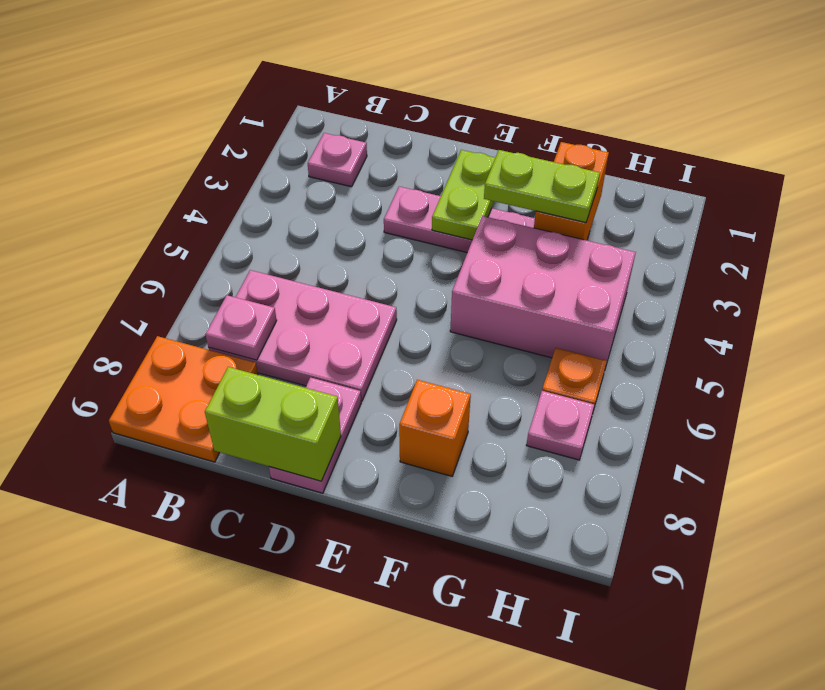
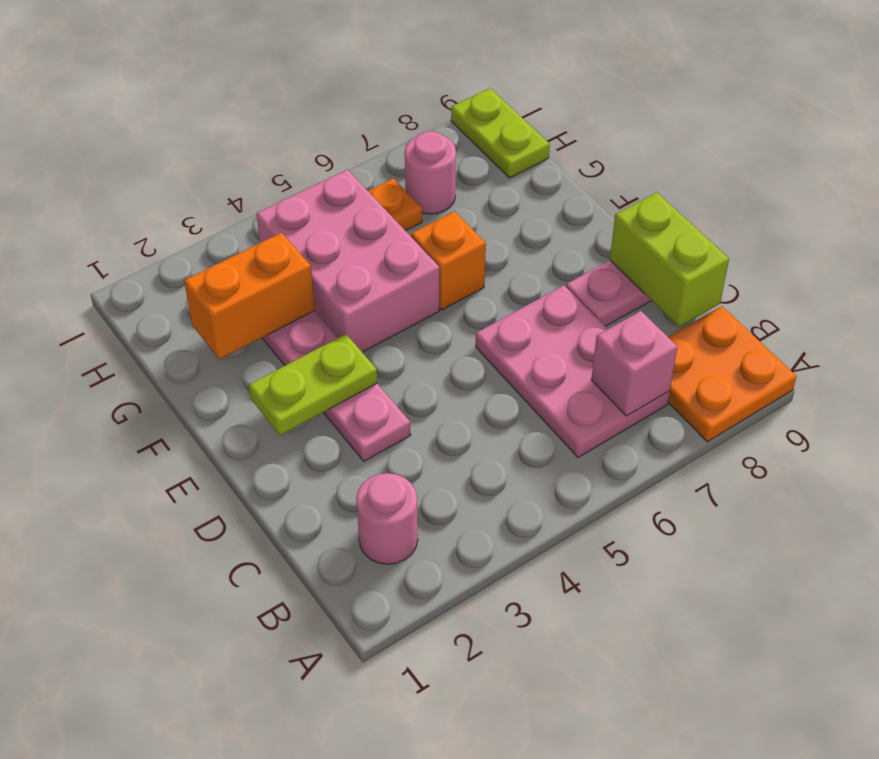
pink plate B2 level 1 -> pink round brick B2 level 1
pink plate B7 level 2 -> pink brick B7 level 2
lime plate F3:G3 level 3 -> lime plate H9:I9 level 1
orange brick F8 level 1 -> orange brick F6 level 1
pink plate H7 level 1 -> pink round brick H7 level 1

